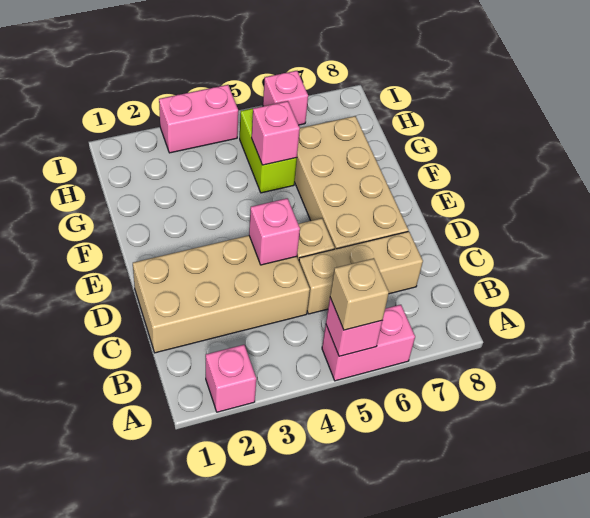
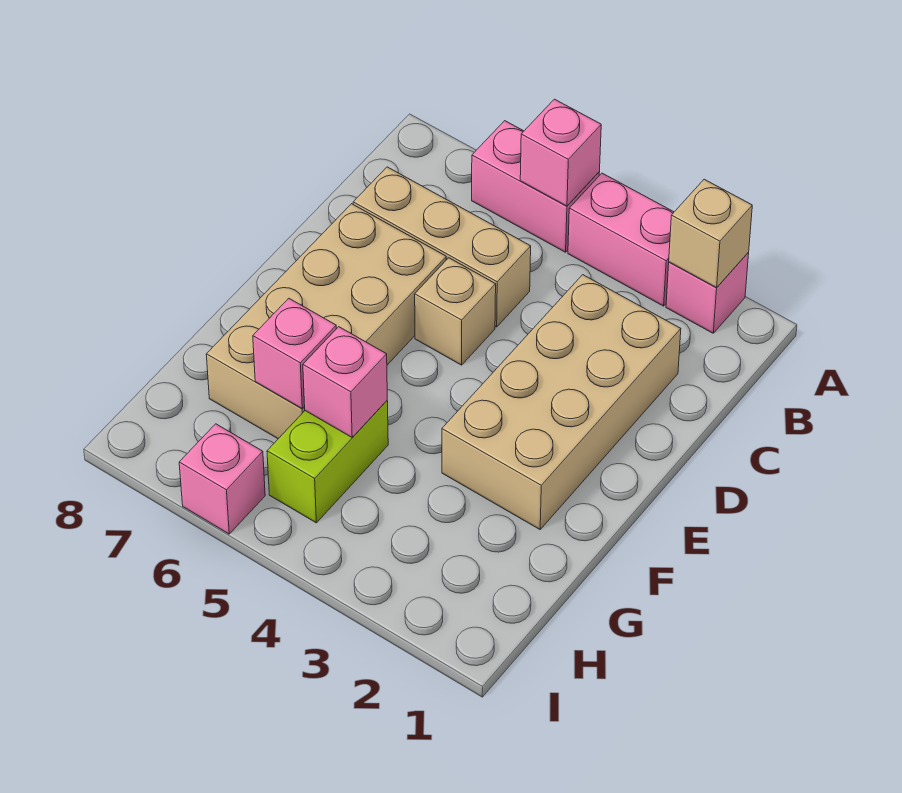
tan brick A5 level 3 -> tan brick A2 level 2
tan brick C1:D4 level 1 -> tan brick C2:F3 level 1
pink brick D4 level 2 -> pink brick G6 level 2
pink brick I3:I4 level 1 -> pink brick A3:A4 level 1

